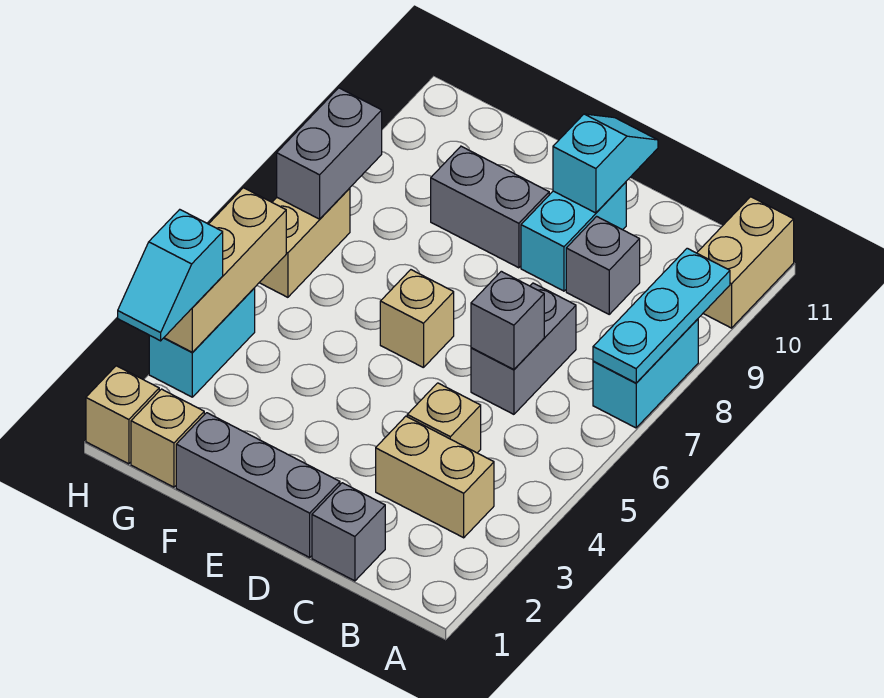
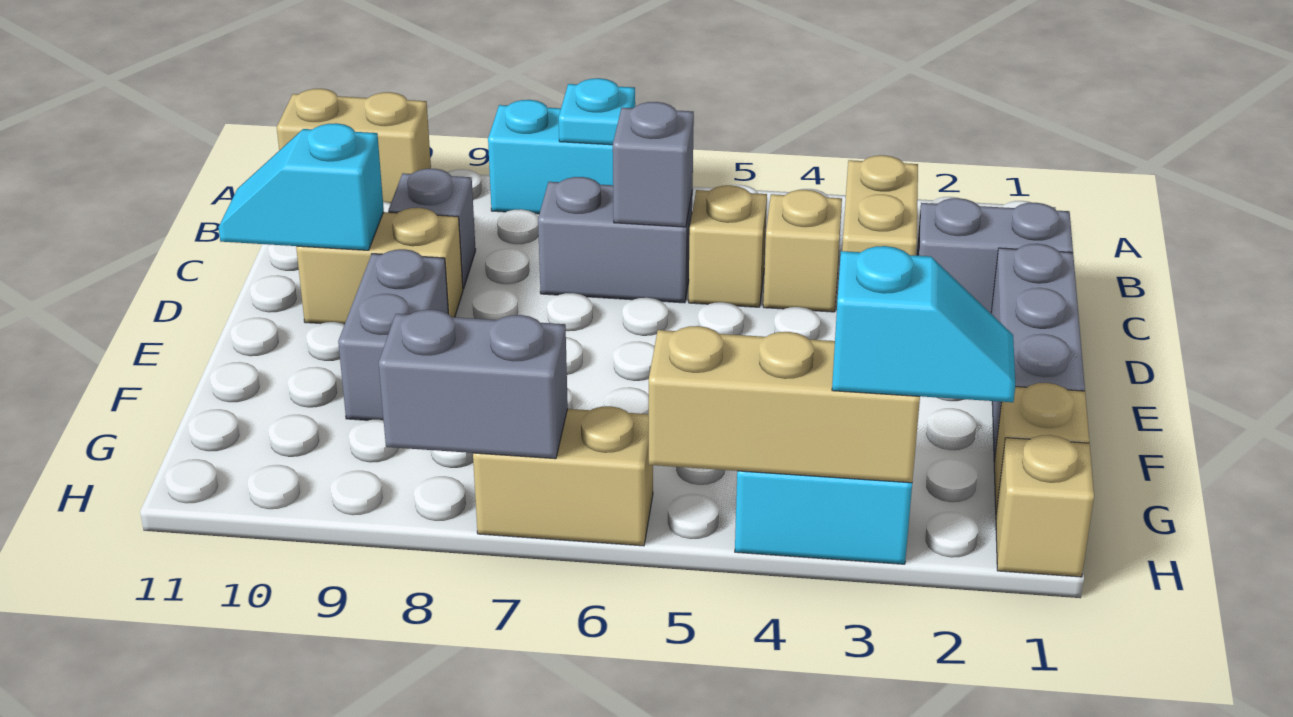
cyan plate A7:A9 level 2 -> cyan plate A7 level 2
grey brick C1 level 1 -> grey brick C1:C2 level 1
cyan brick D9:D10 level 1 -> tan brick D9:D10 level 1
tan brick E6 level 1 -> tan brick C5 level 1

